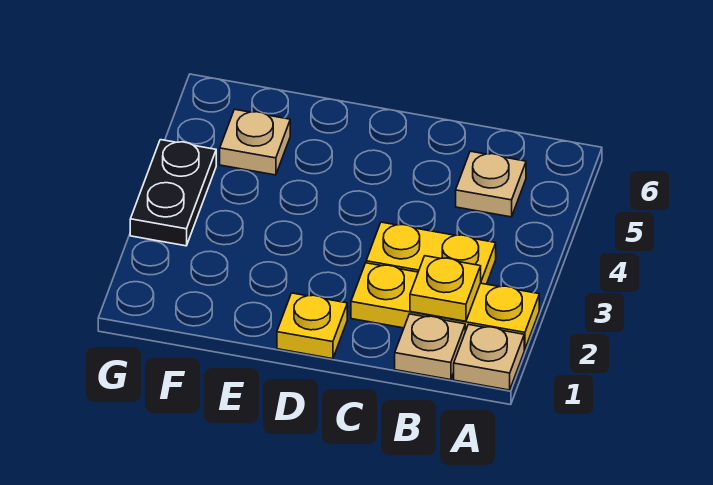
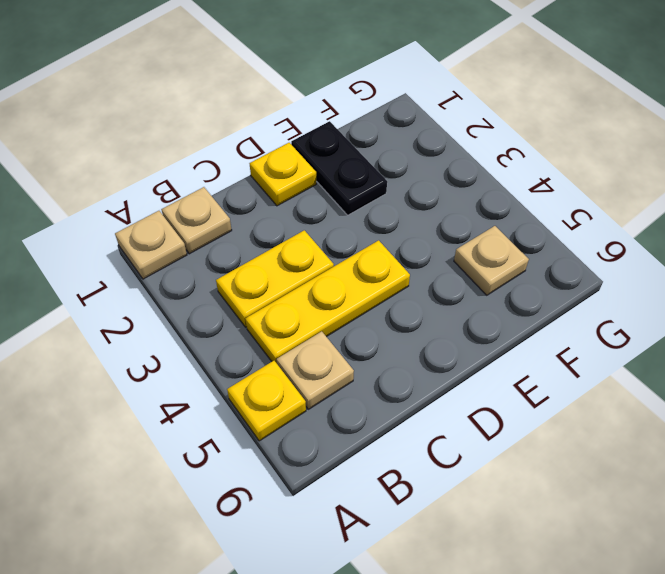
yellow plate A2:C2 level 1 -> yellow plate B4:D4 level 1
yellow plate B2 level 2 -> yellow plate A5 level 1
black plate G3:G4 level 1 -> black plate E1:E2 level 1

